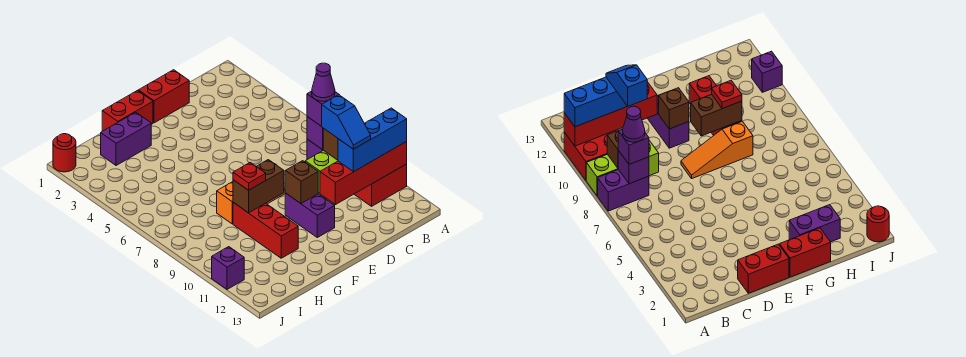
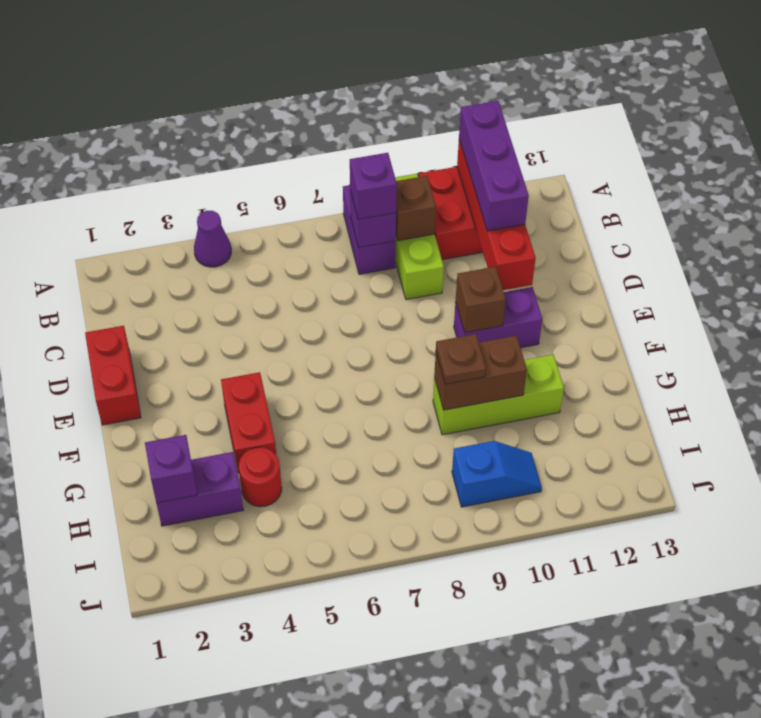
blue brick A11:C11 level 3 -> purple brick A11:C11 level 3
purple cone B8 level 4 -> purple cone A4 level 1
blue slope C10:C11 level 4 top 10 -> blue slope I9:I10 level 1 top 9
orange slope E8:G8 level 1 top G -> none
red brick F1:G1 level 1 -> red brick F4:G4 level 1
brown brick F9:G9 level 2 -> brown brick G9:G10 level 2
purple brick G2:H2 level 1 -> purple brick H2:H3 level 1
red brick G9:G11 level 1 -> lime brick G9:G11 level 1
red plate G9 level 3 -> brown plate G9 level 3
red round brick J1 level 1 -> red round brick H4 level 1
purple brick J11 level 1 -> purple brick H2 level 2

